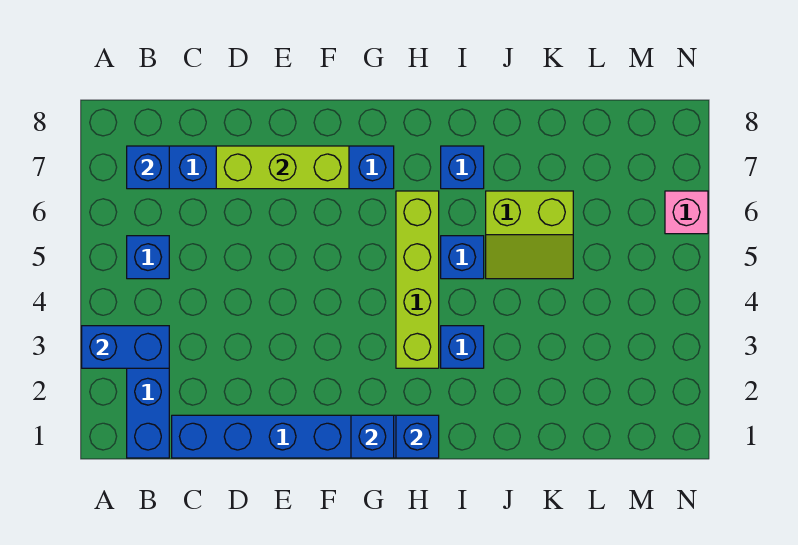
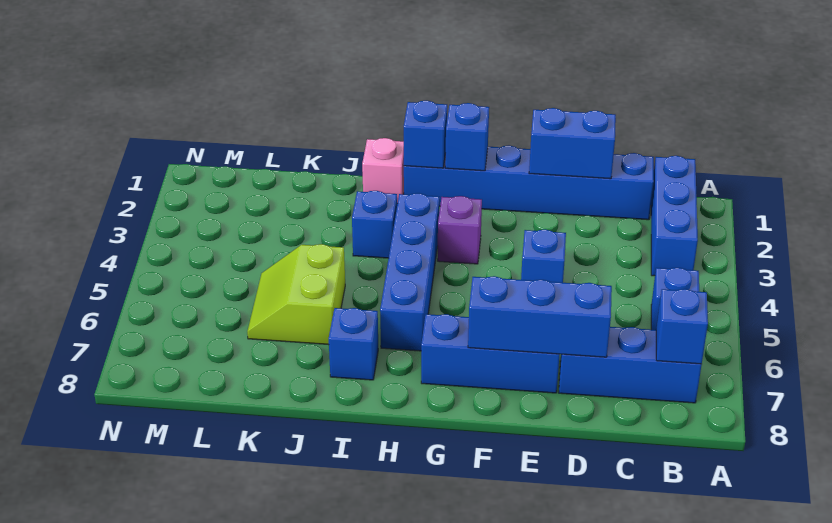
blue brick A3:B3 level 2 -> blue brick D1:E1 level 2
lime brick D7:F7 level 2 -> blue brick D7:F7 level 2
none -> purple brick G3 level 1
lime brick H3:H6 level 1 -> blue brick H3:H6 level 1
blue brick I5 level 1 -> blue brick E4 level 1
lime slope J5:K6 level 1 top 6 -> lime slope J5:K6 level 1 top J
pink brick N6 level 1 -> pink brick I1 level 1

